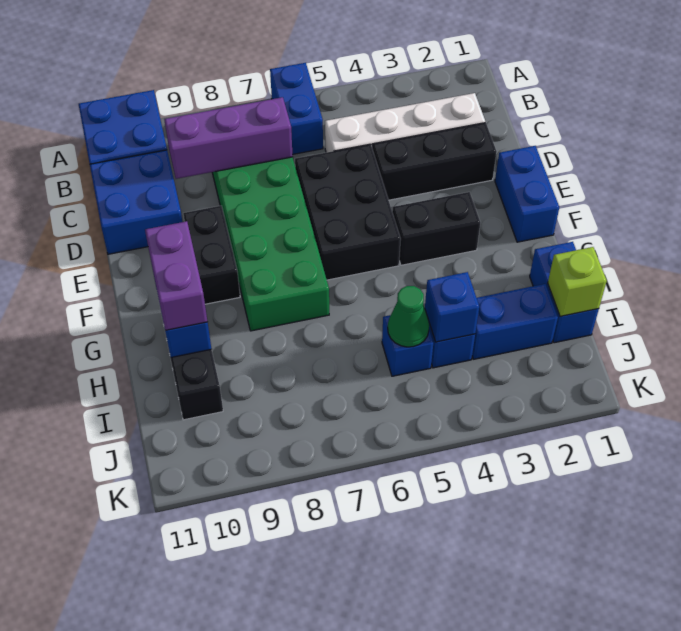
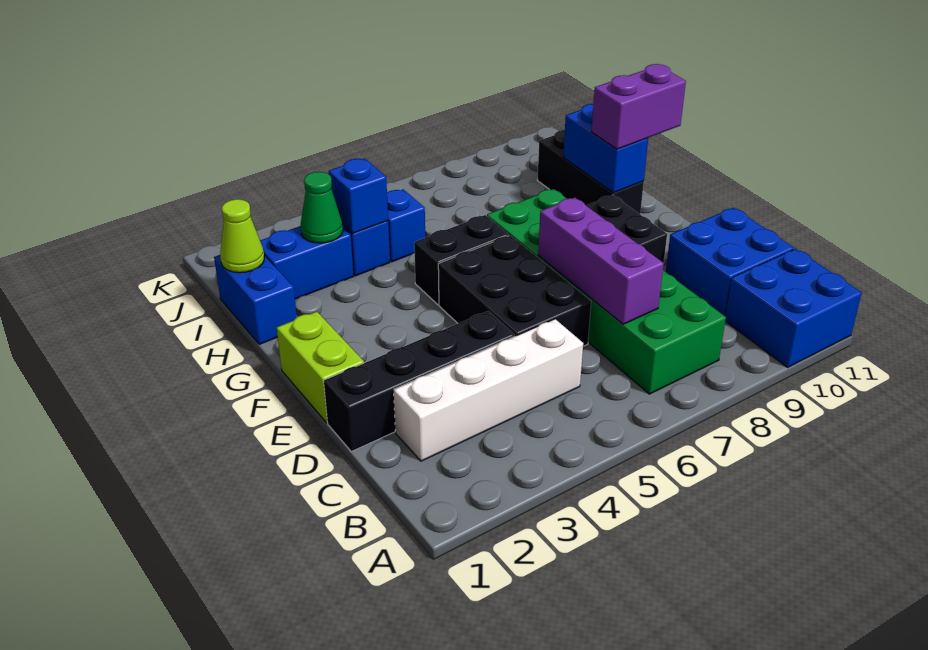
blue brick A6:B6 level 1 -> none
purple brick C7:C9 level 2 -> purple brick C7:E7 level 2
black brick D2:D4 level 1 -> black brick D1:D4 level 1
blue brick E1:F1 level 1 -> lime brick E1:F1 level 1
black brick F3:F4 level 1 -> black brick G5:G6 level 1
purple brick G10:H10 level 3 -> purple brick G10:G11 level 3
lime brick I1 level 2 -> lime cone I1 level 2
green cone I5 level 2 -> green cone I3 level 2

